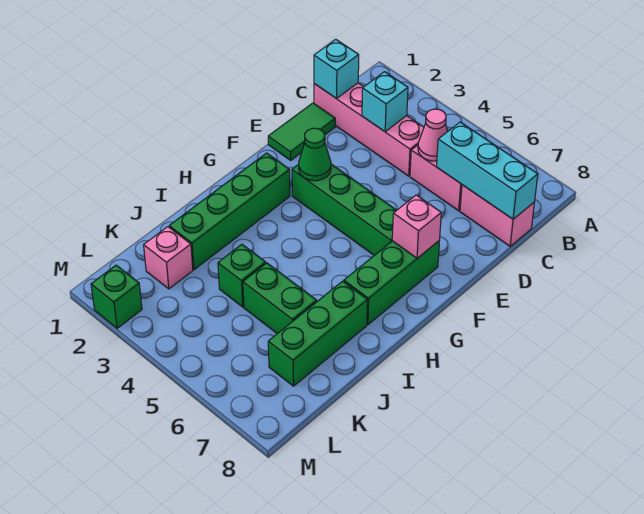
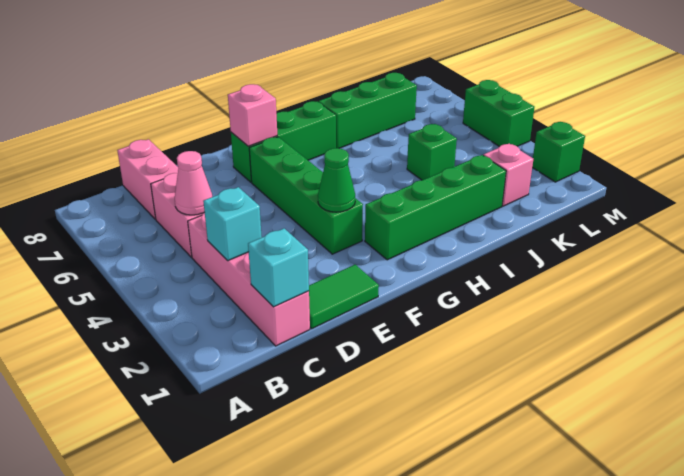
cyan brick C6:C8 level 2 -> none
green brick J5:J6 level 1 -> green brick M4:M5 level 1

